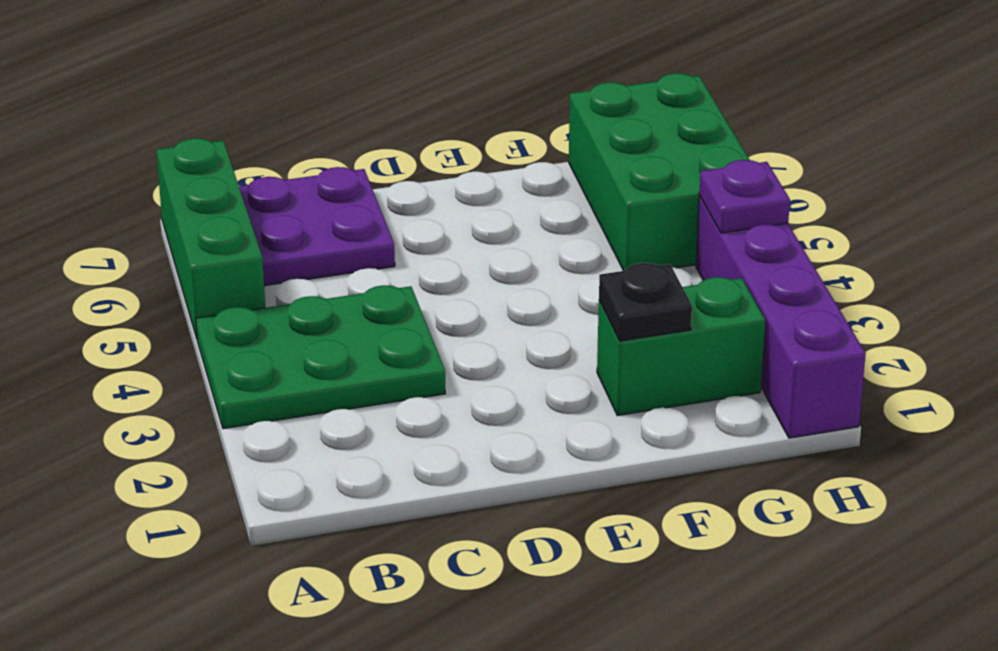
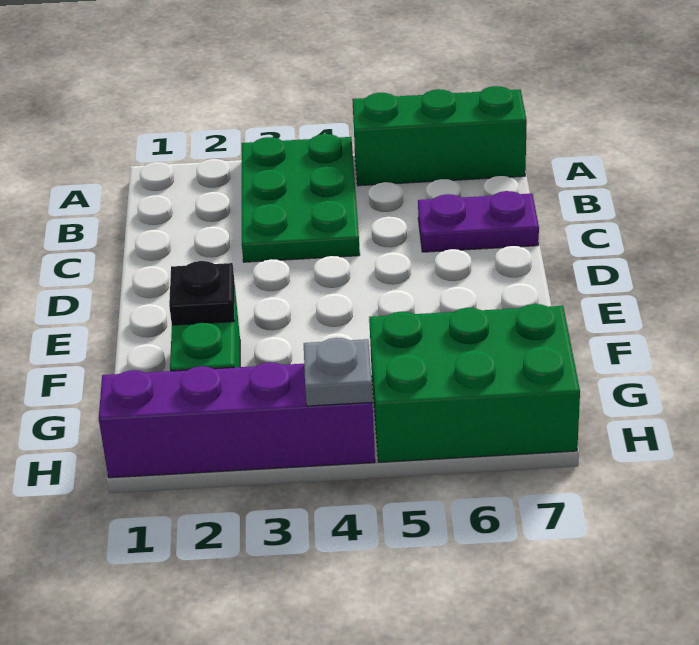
purple plate B6:C7 level 1 -> purple plate C6:C7 level 1
purple plate H4 level 2 -> grey plate H4 level 2

